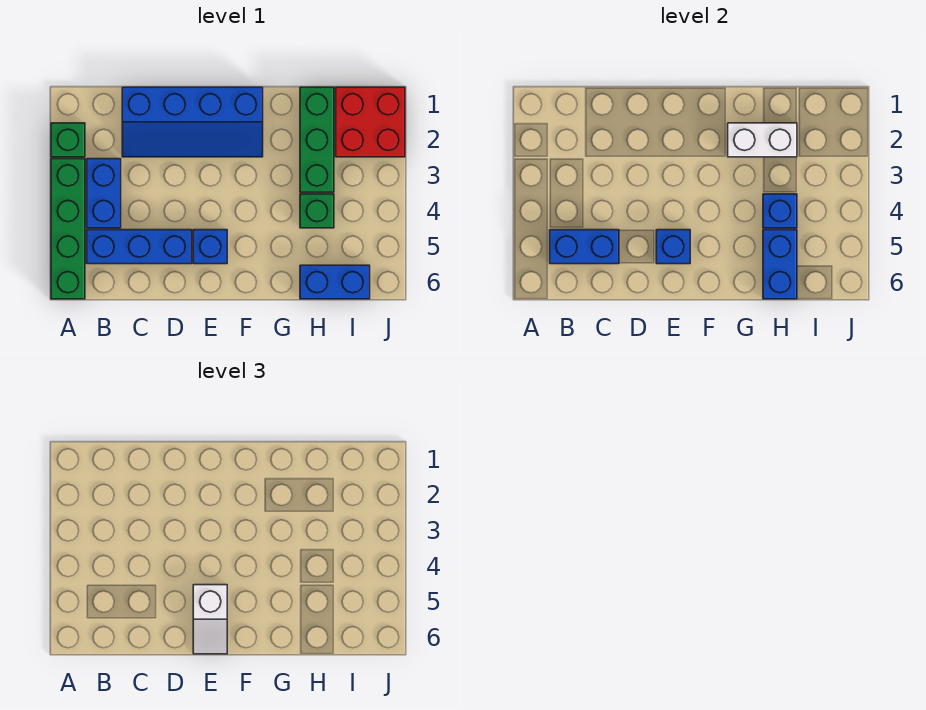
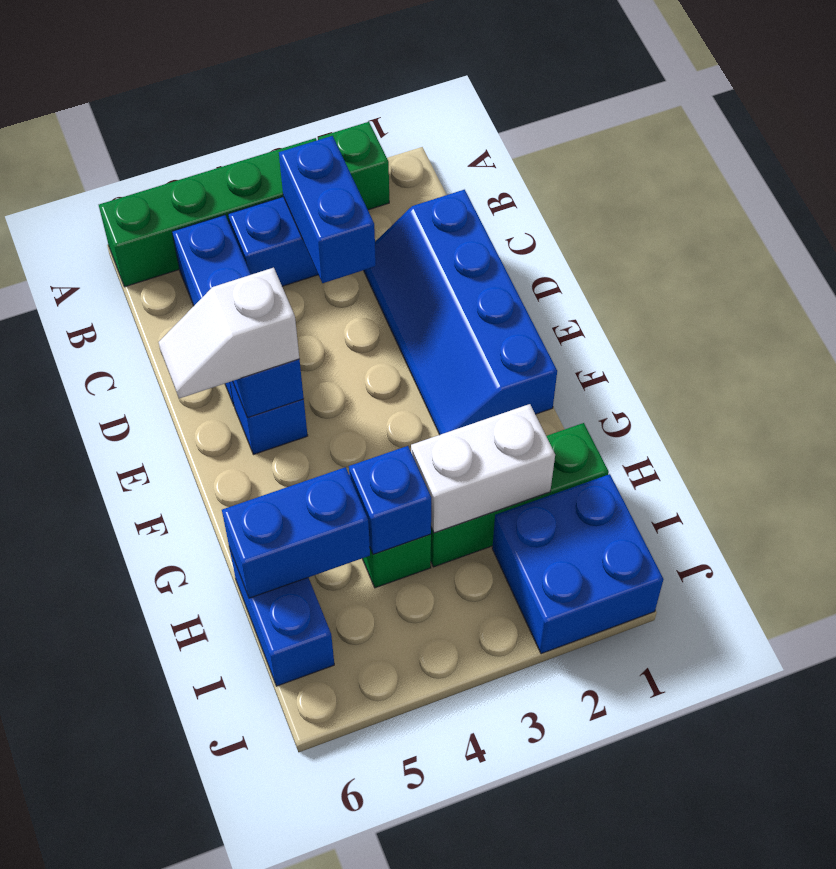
blue brick B5:C5 level 2 -> blue brick B3:C3 level 2
white brick G2:H2 level 2 -> white brick H2:H3 level 2
red brick I1:J2 level 1 -> blue brick I1:J2 level 1

